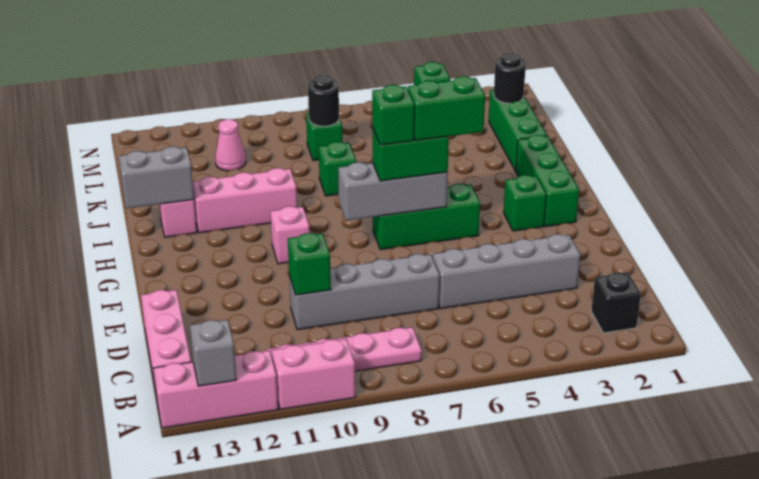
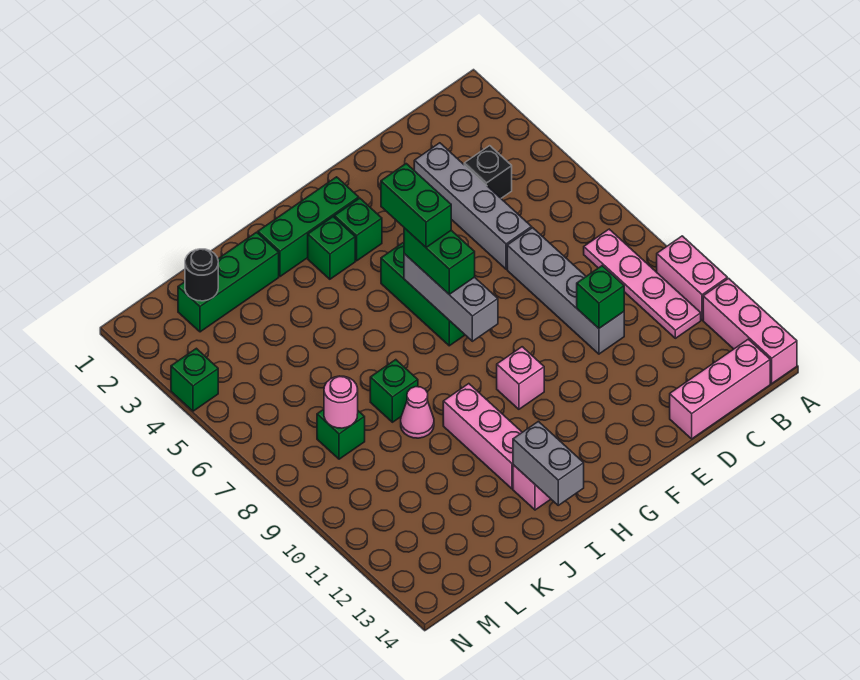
grey brick A13 level 2 -> none
black brick B2 level 1 -> black brick C4 level 1
green brick G7 level 4 -> green brick H3 level 1
black round brick L8 level 2 -> pink round brick L8 level 2
pink cone L11 level 1 -> pink cone J9 level 1

